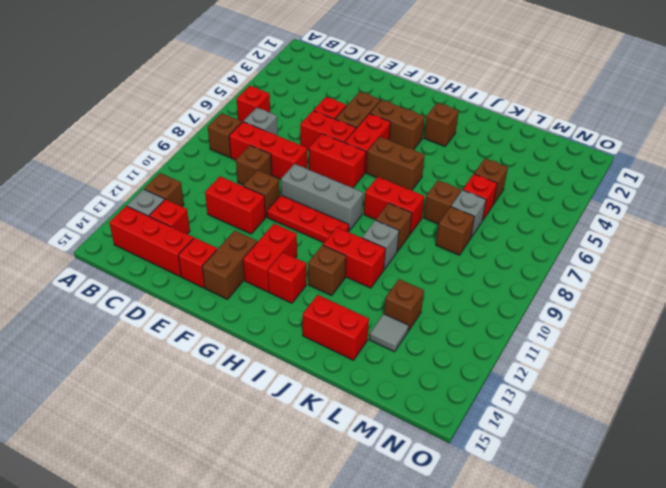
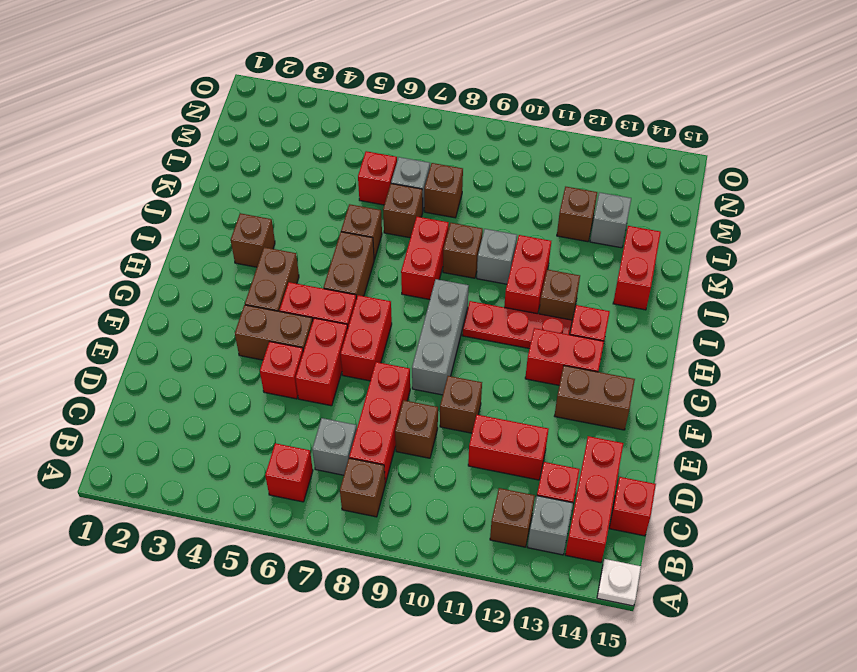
none -> white plate A15 level 1
red brick D11:E11 level 1 -> red brick D11:D12 level 1
red brick E14 level 1 -> red brick C15 level 1
red plate F10:H10 level 1 -> red plate H10:H12 level 1
brown brick L5 level 1 -> brown brick J6 level 1
grey tile L13 level 1 -> grey brick L13 level 1

